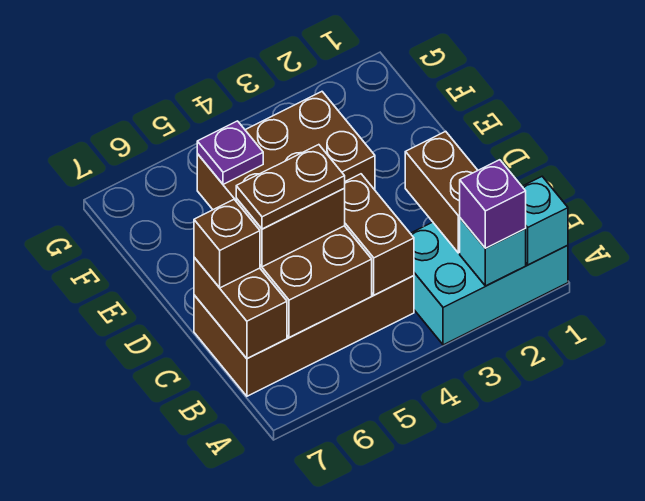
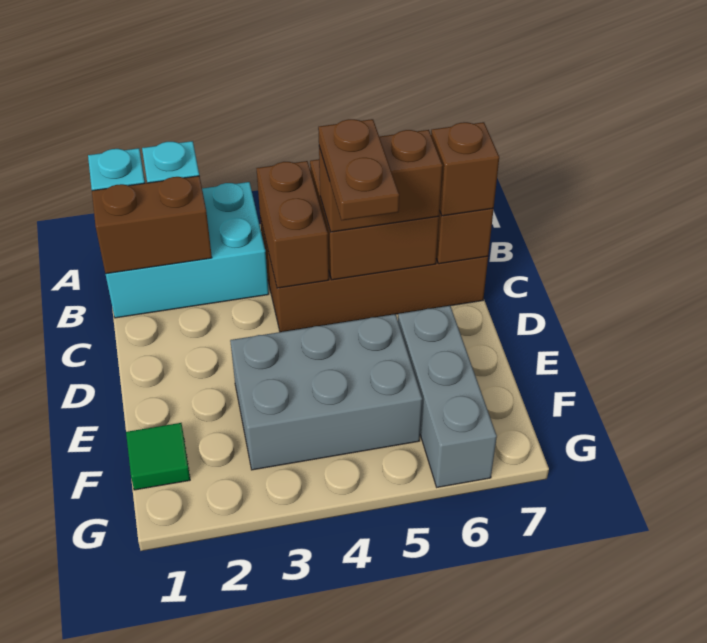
purple brick A2 level 3 -> none
brown brick B2:C2 level 2 -> brown brick B1:B2 level 2
brown plate C5:C6 level 4 -> brown plate C5:D5 level 4
brown brick E3:F5 level 1 -> grey brick E3:F5 level 1
none -> grey brick E6:G6 level 1
none -> green tile F1 level 1
purple plate F5 level 2 -> none

